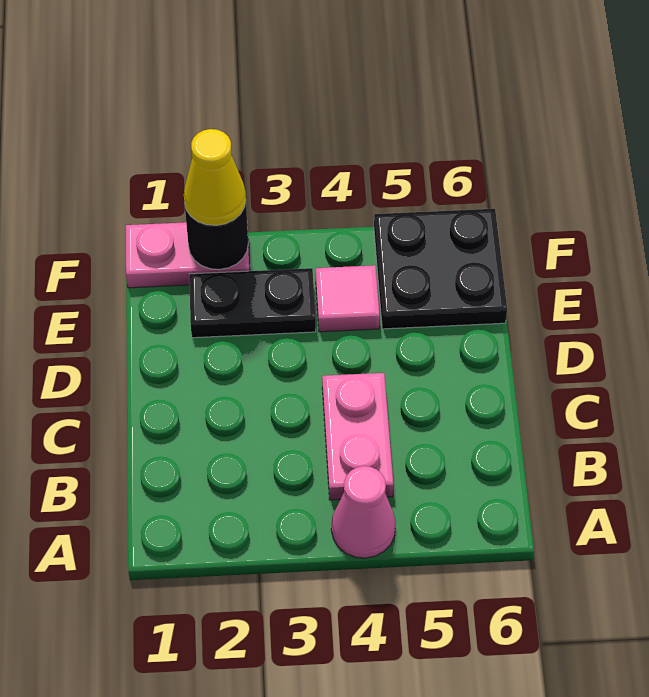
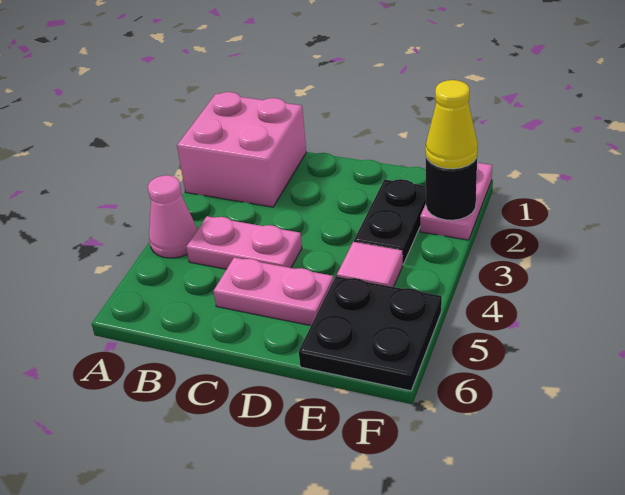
none -> pink brick A1:B2 level 1
none -> pink plate C5:D5 level 1

